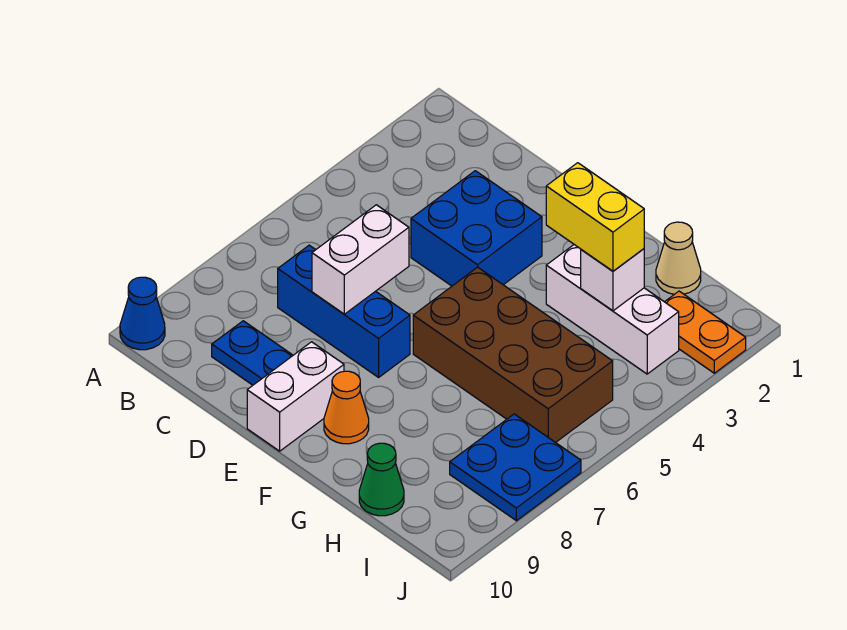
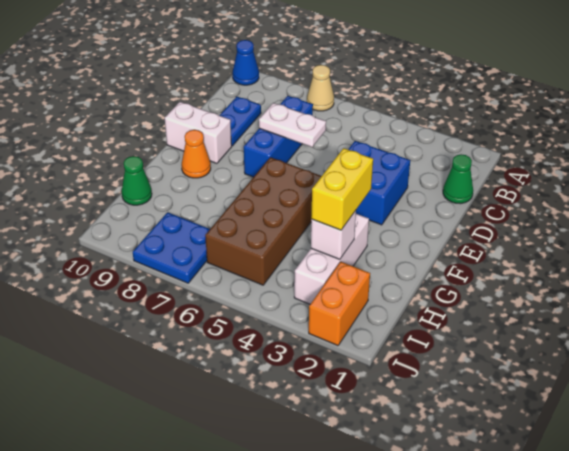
none -> green cone C1 level 1
white brick D6:D7 level 2 -> white plate D6:D7 level 2
tan cone H1 level 1 -> tan cone A7 level 1
orange plate I2:J2 level 1 -> orange brick I2:J2 level 1

